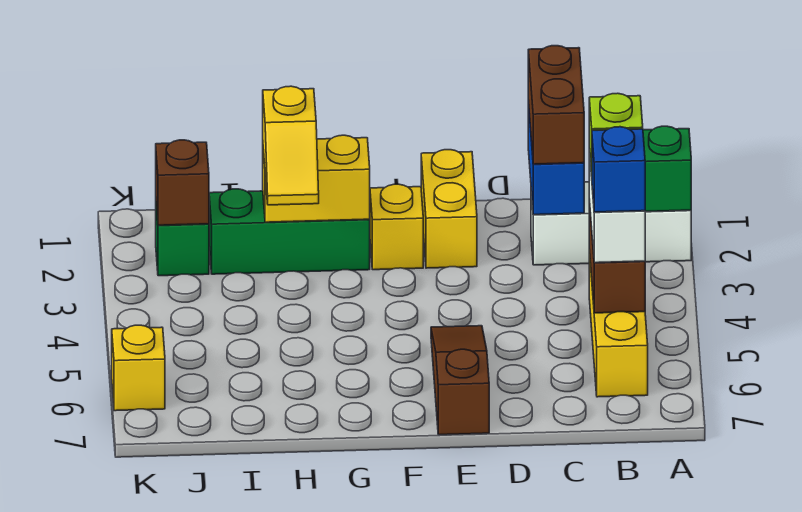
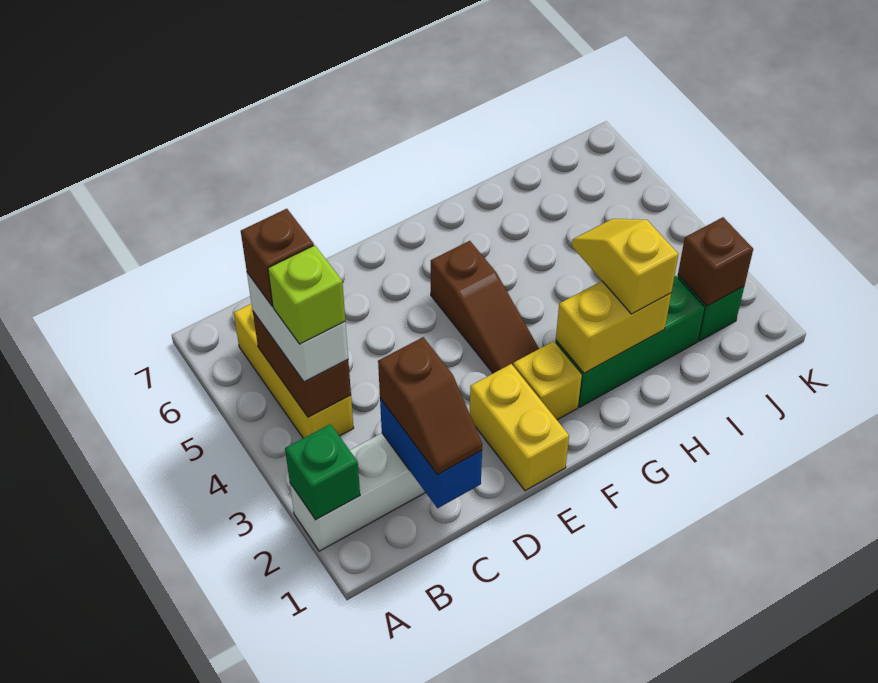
blue brick B5 level 4 -> brown brick B5 level 4
brown brick C1:C2 level 3 -> brown slope C1:C2 level 3 top 2
brown slope E5:E7 level 1 top 7 -> brown slope F3:F5 level 1 top 5
yellow brick K6 level 1 -> none

